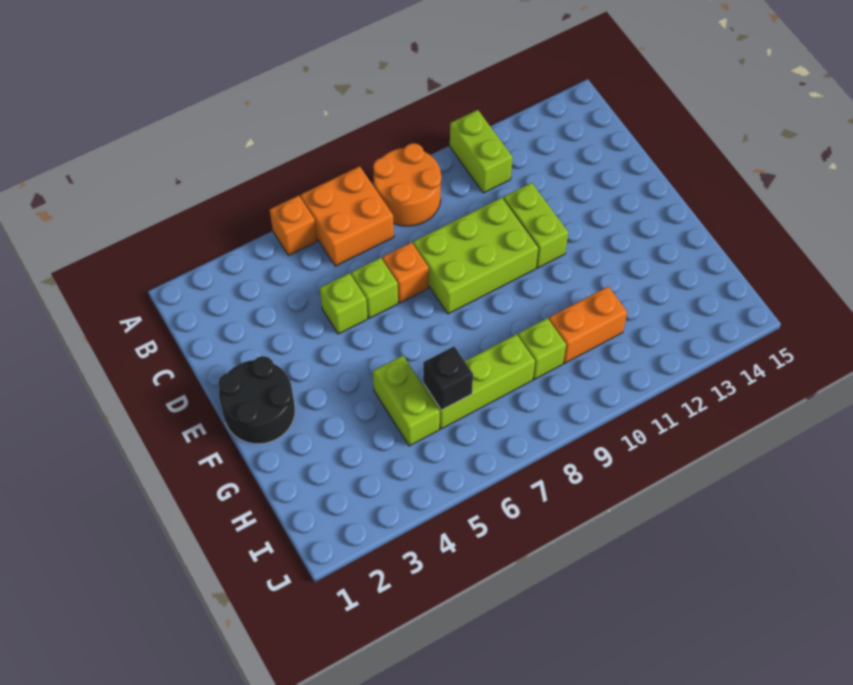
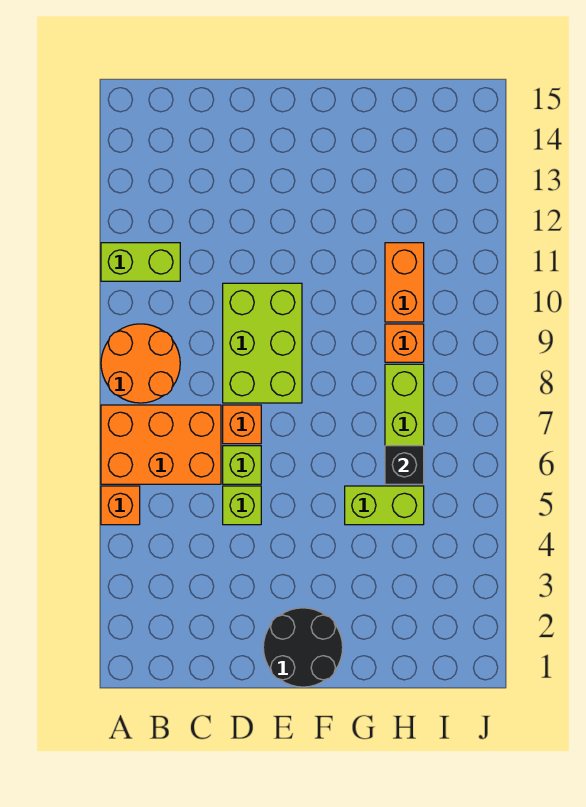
orange brick A6:B7 level 1 -> orange brick A6:C7 level 1
lime brick D11:E11 level 1 -> none
lime brick H9 level 1 -> orange brick H9 level 1

